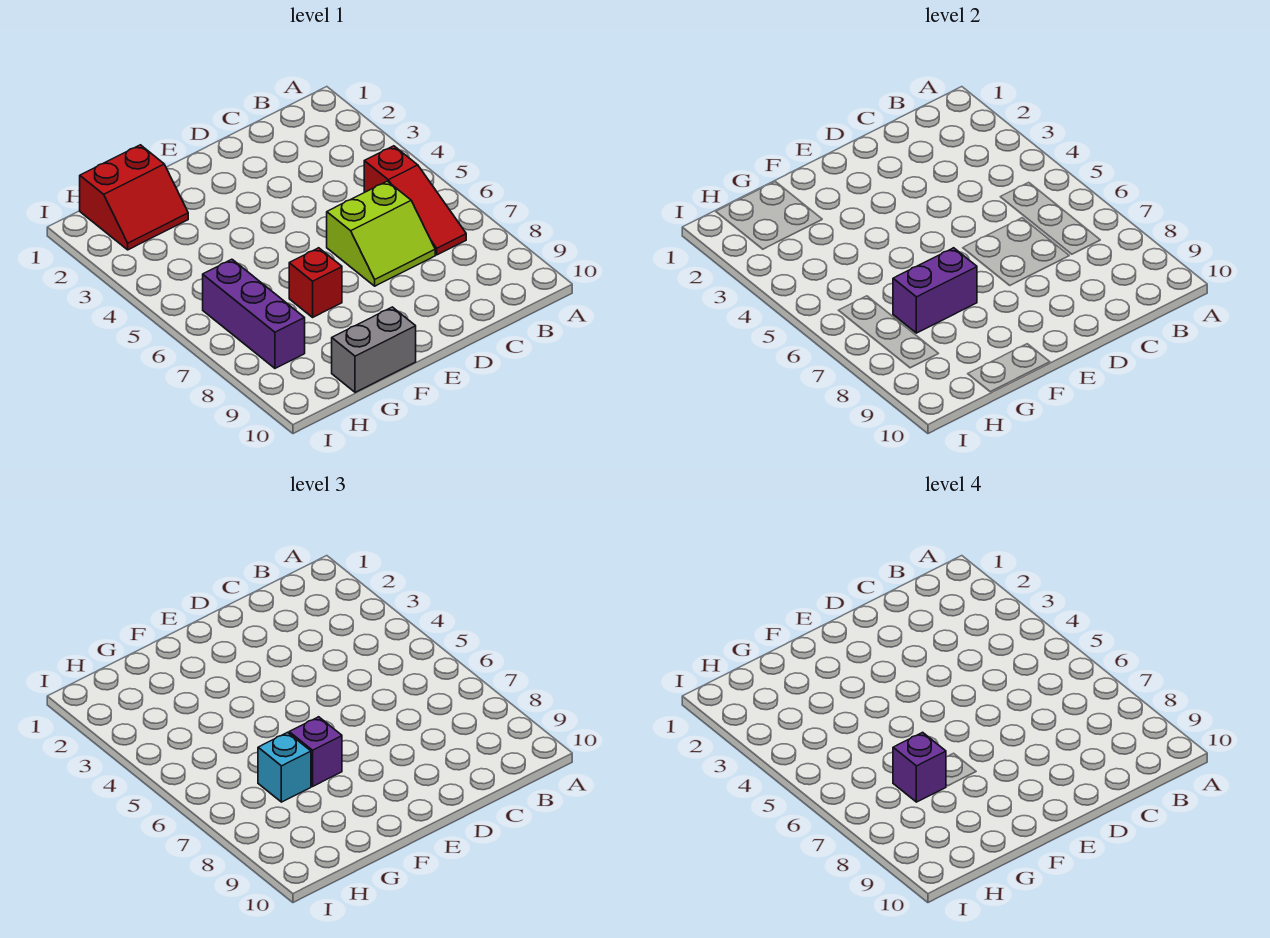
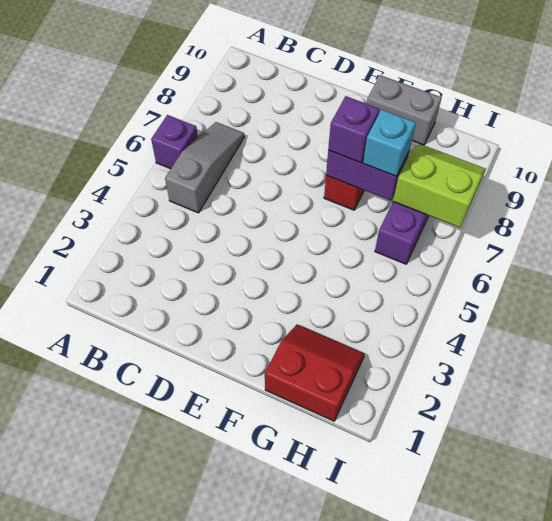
red slope B5:B7 level 1 top 5 -> grey slope B5:B7 level 1 top 5
lime slope C6:D7 level 1 top 6 -> lime slope H7:I8 level 2 top 7
purple brick G7 level 4 -> purple brick A6 level 1

